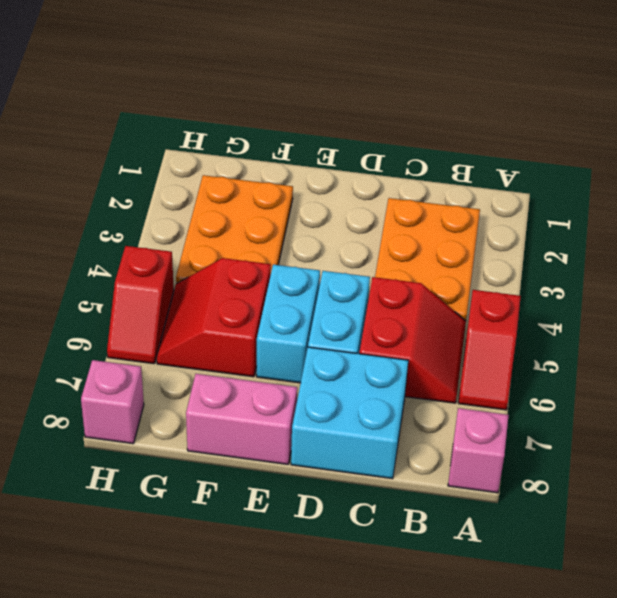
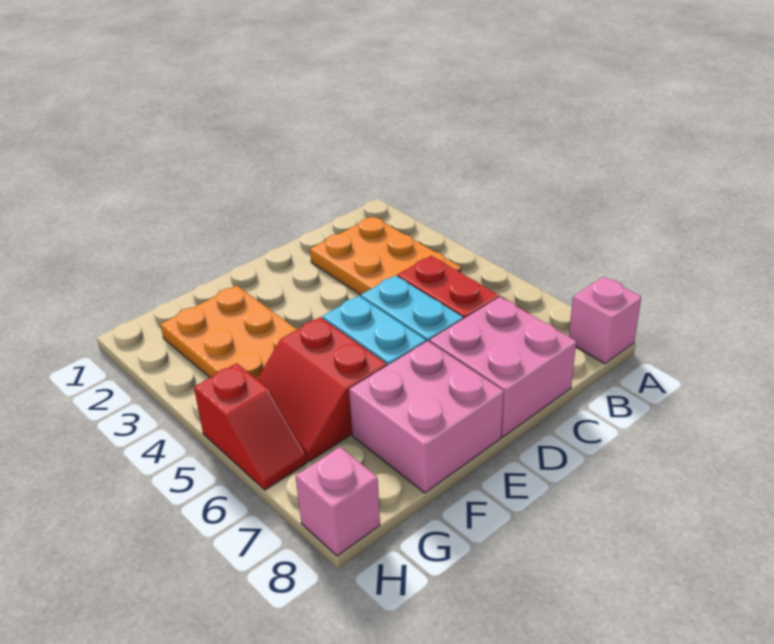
red slope A5:A6 level 1 top 5 -> none
cyan brick C7:D8 level 1 -> pink brick C7:D8 level 1
pink brick E8:F8 level 1 -> pink brick E7:F8 level 1

